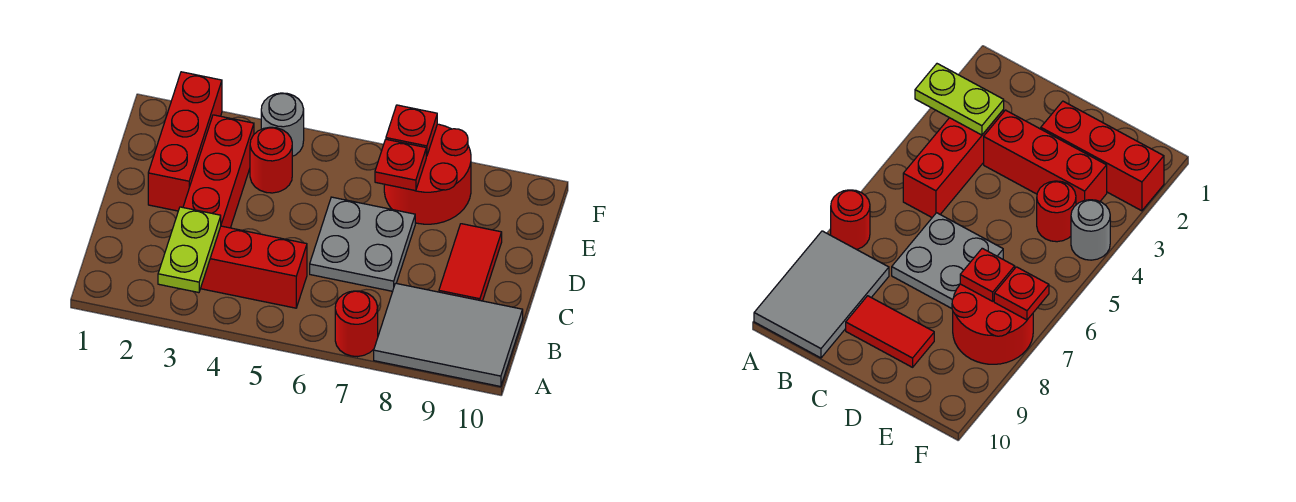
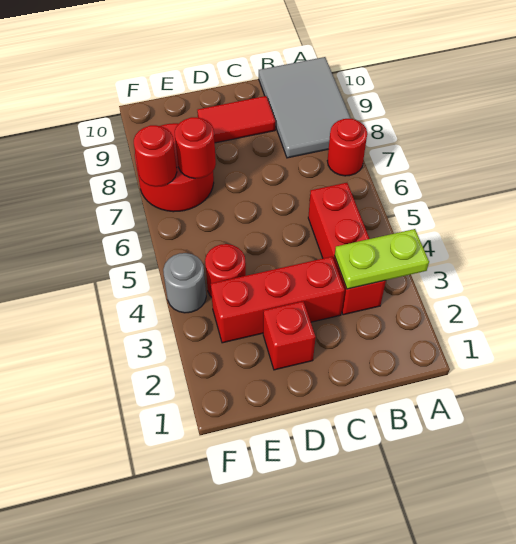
grey plate C6:D7 level 1 -> none
red brick D2:F2 level 1 -> red brick D2 level 1
red plate E7 level 2 -> red round brick E7 level 2
red plate F7 level 2 -> red round brick F7 level 2

